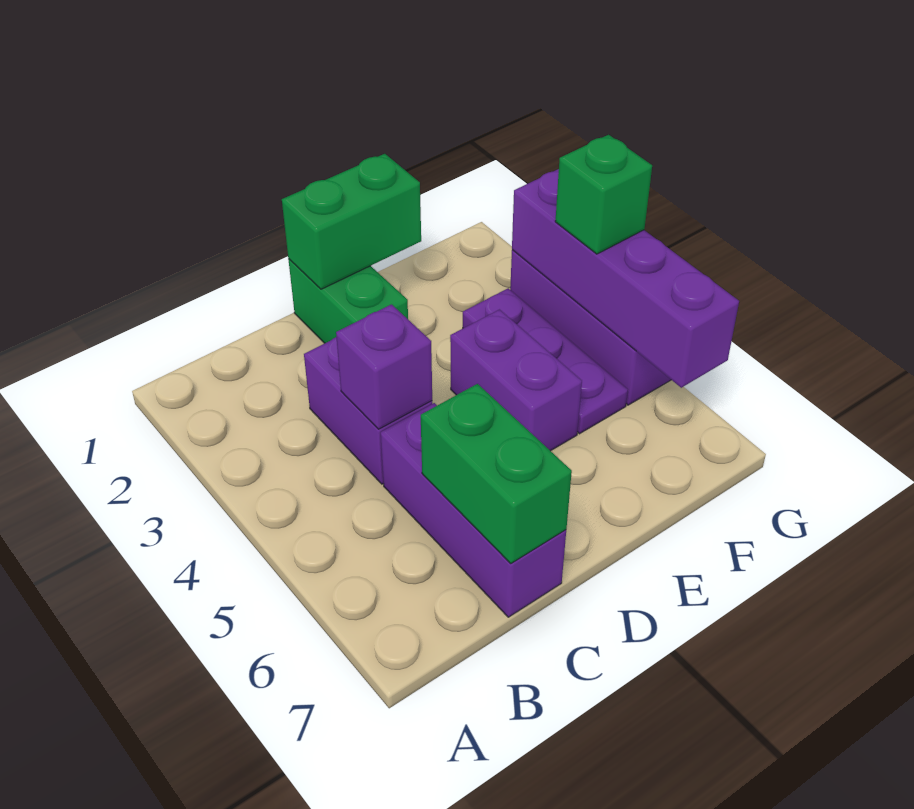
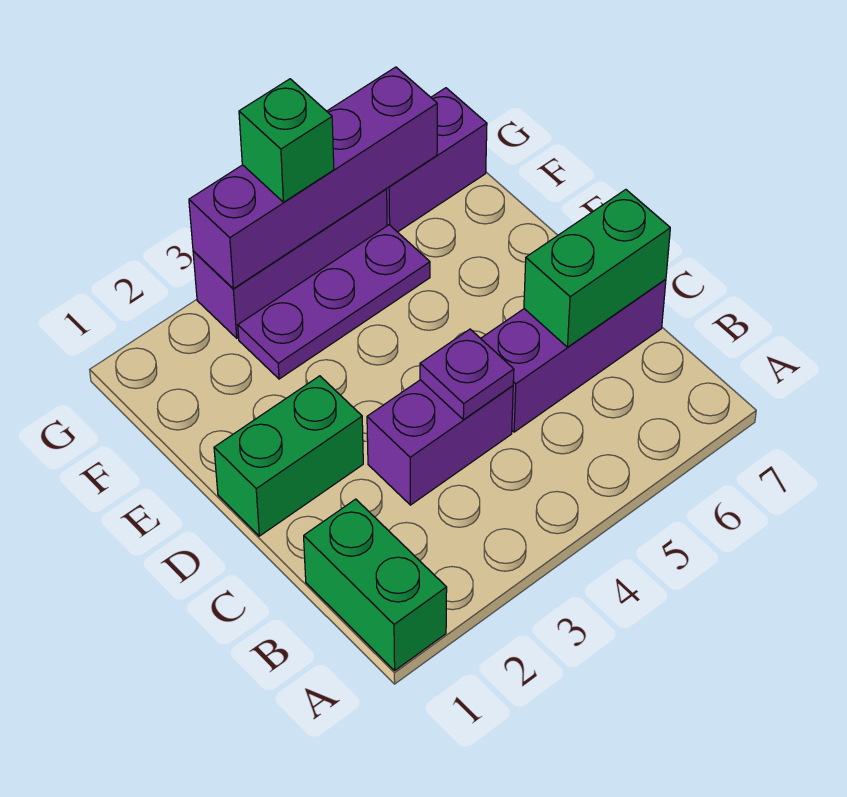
purple brick C4 level 2 -> purple plate C4 level 2
green brick D1:E1 level 2 -> green brick A1:B1 level 1
purple brick E4:E5 level 1 -> purple brick G6:G7 level 1

